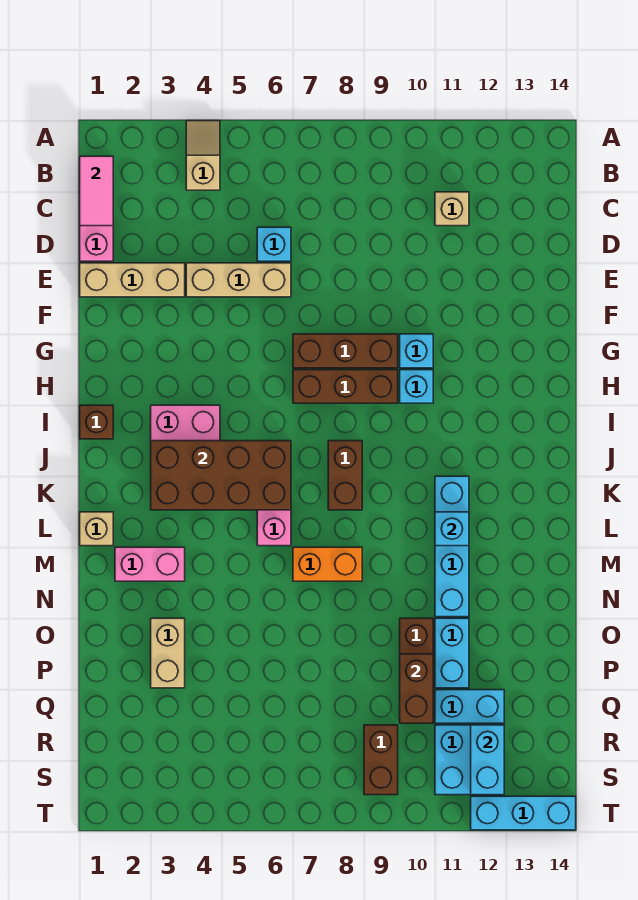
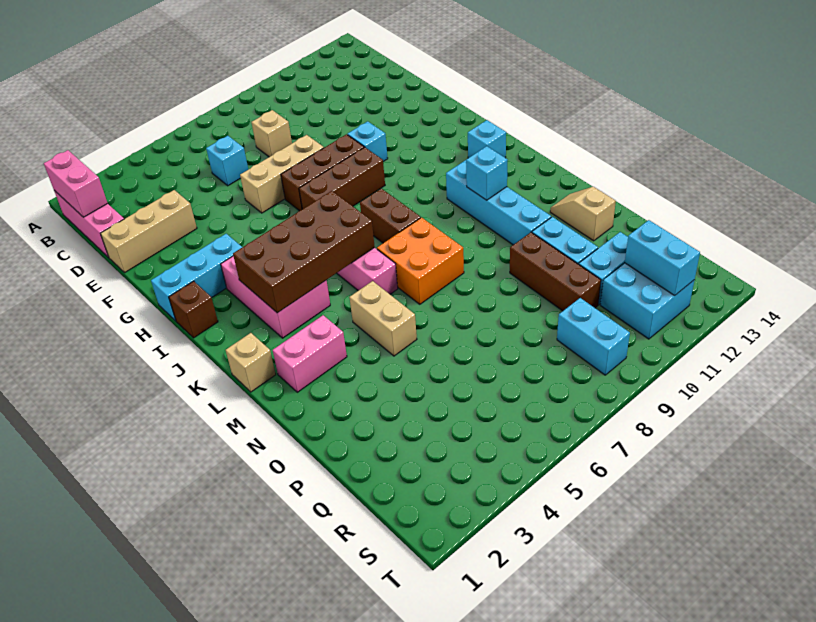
tan slope A4:B4 level 1 top B -> tan slope N13:O13 level 1 top O
pink tile B1:C1 level 2 -> pink brick B1:C1 level 2
tan brick C11 level 1 -> tan brick D8 level 1
tan brick E4:E6 level 1 -> tan brick F6:F8 level 1
cyan brick H10 level 1 -> cyan brick J13 level 1
orange brick M7:M8 level 1 -> orange brick L7:M8 level 1
tan brick O3:P3 level 1 -> tan brick M5:N5 level 1
brown brick P10:Q10 level 2 -> none
brown brick R9:S9 level 1 -> cyan brick R9:S9 level 1
cyan brick T12:T14 level 1 -> cyan brick H1:H3 level 1

